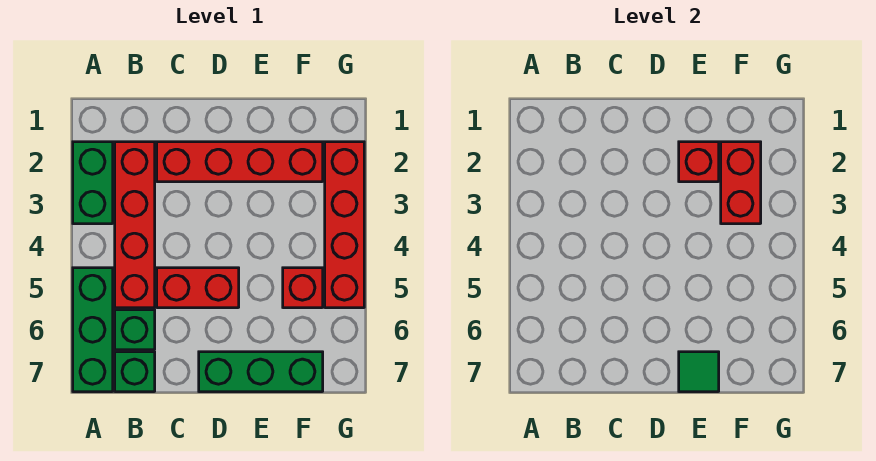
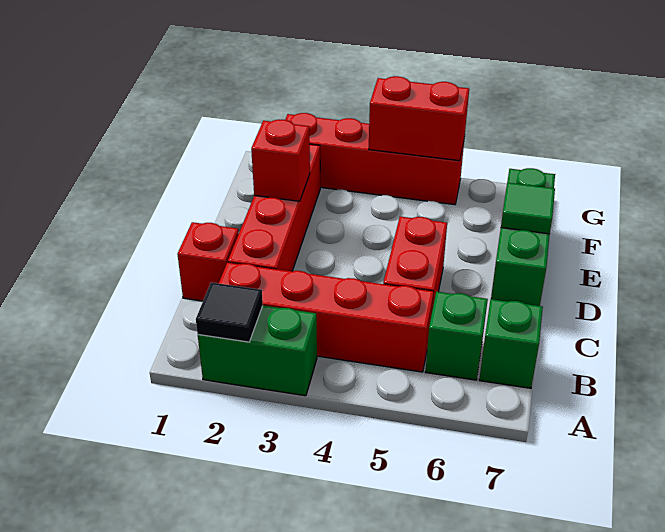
none -> black tile A2 level 2
green brick A5:A7 level 1 -> none
red brick F2:F3 level 2 -> red brick G4:G5 level 2
red brick F5 level 1 -> red brick C1 level 1

